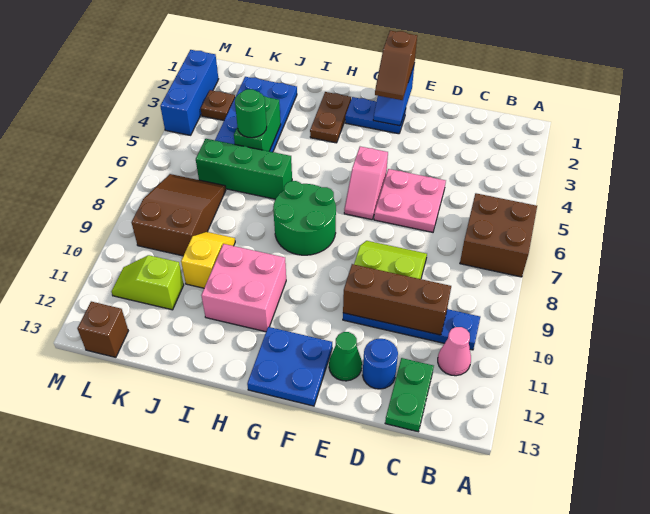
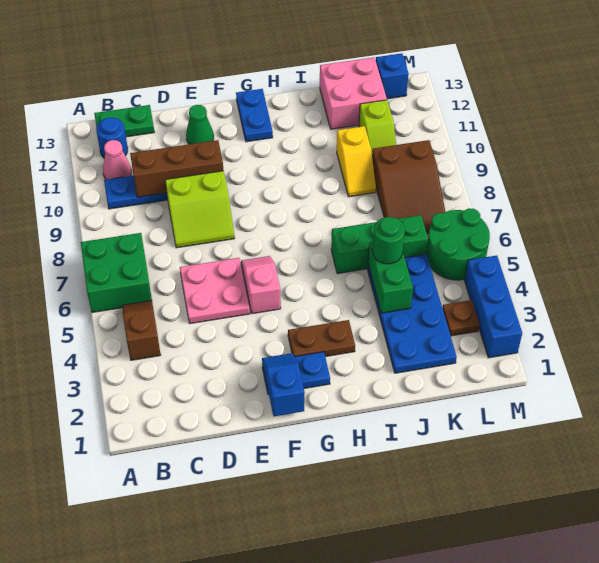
brown brick A6:B7 level 1 -> green brick A6:B7 level 1
green plate C12:C13 level 1 -> green plate B13:C13 level 1
blue round brick D12 level 1 -> blue round brick B12 level 1
brown slope F1:F2 level 3 top 1 -> brown slope B4:B5 level 1 top 4
blue plate F12:G13 level 1 -> blue plate G12:G13 level 1
green round brick G7:H8 level 1 -> green round brick L5:M6 level 1
brown plate H2:H3 level 1 -> brown plate G3:H3 level 1
pink brick H10:I11 level 1 -> pink brick J12:K13 level 1
lime slope K11:L11 level 1 top K -> lime slope K10:K11 level 1 top 11
brown brick L13 level 1 -> blue brick L13 level 1

